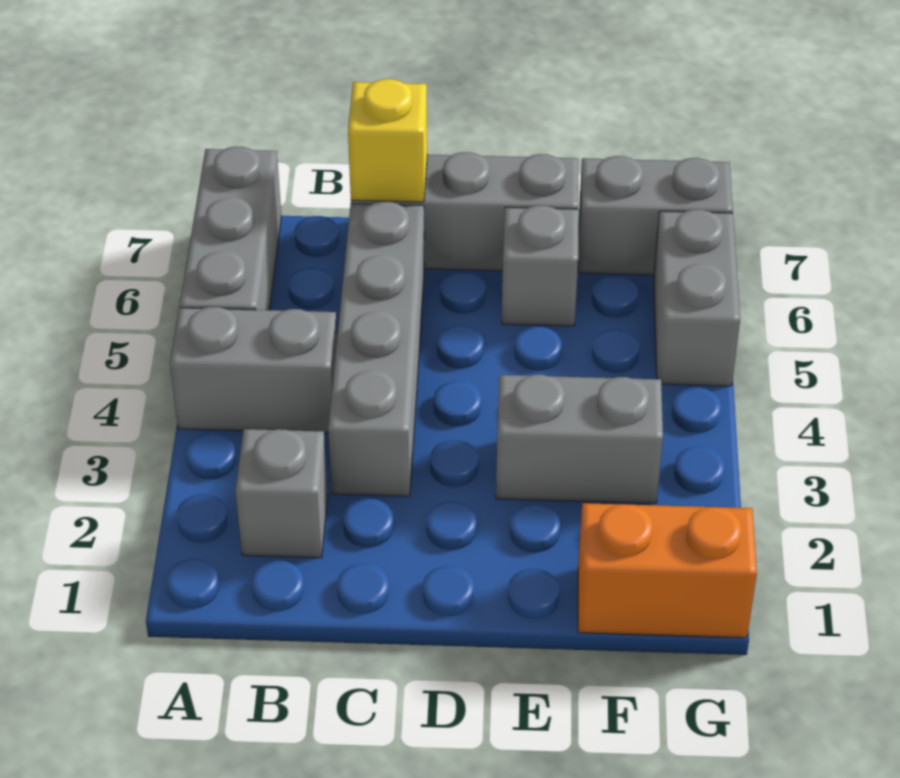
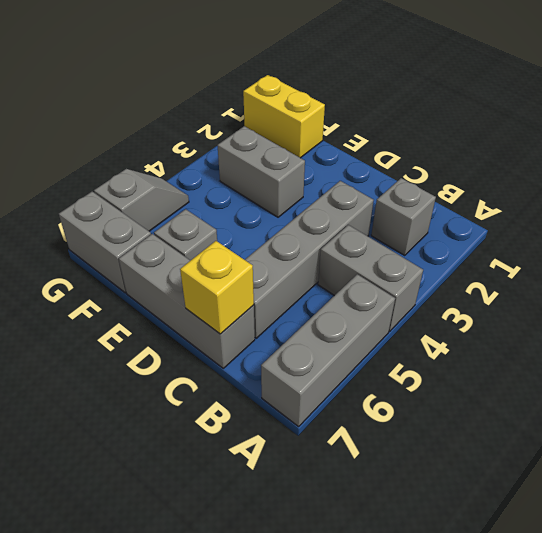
orange brick F1:G1 level 1 -> yellow brick F1:G1 level 1
grey brick G5:G6 level 1 -> grey slope G5:G6 level 1 top 6

